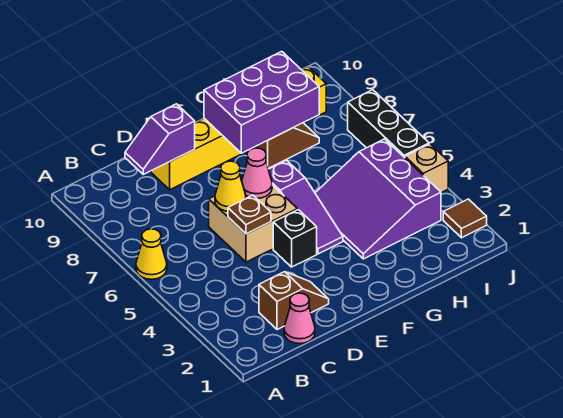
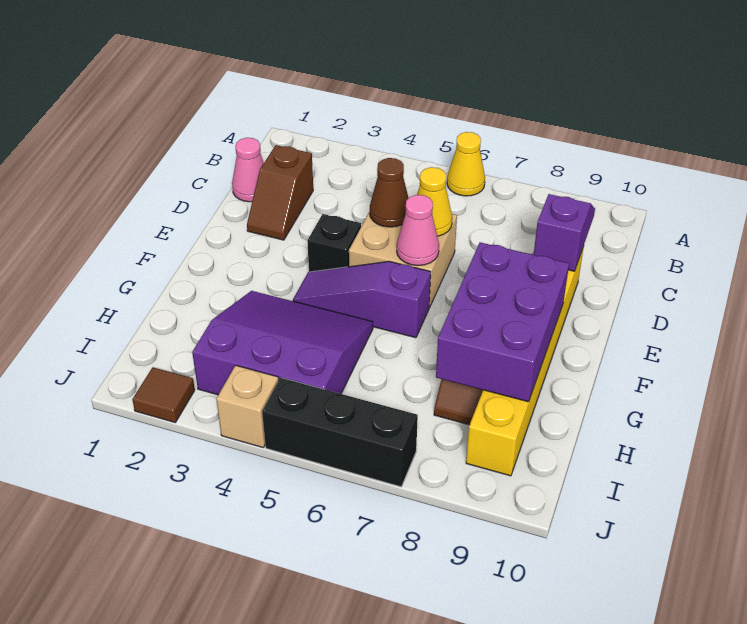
brown plate D5 level 2 -> brown cone D5 level 2

